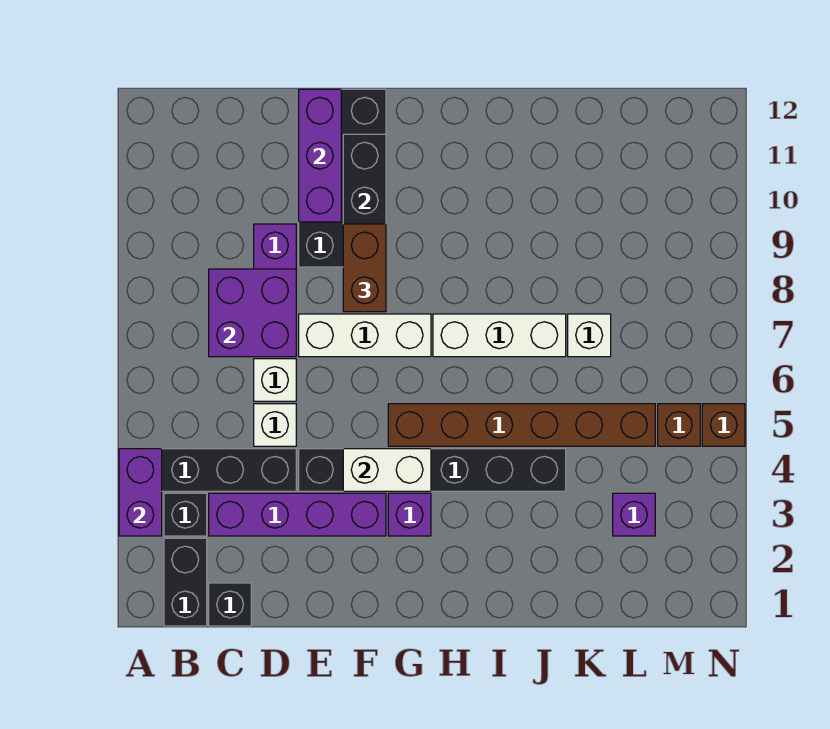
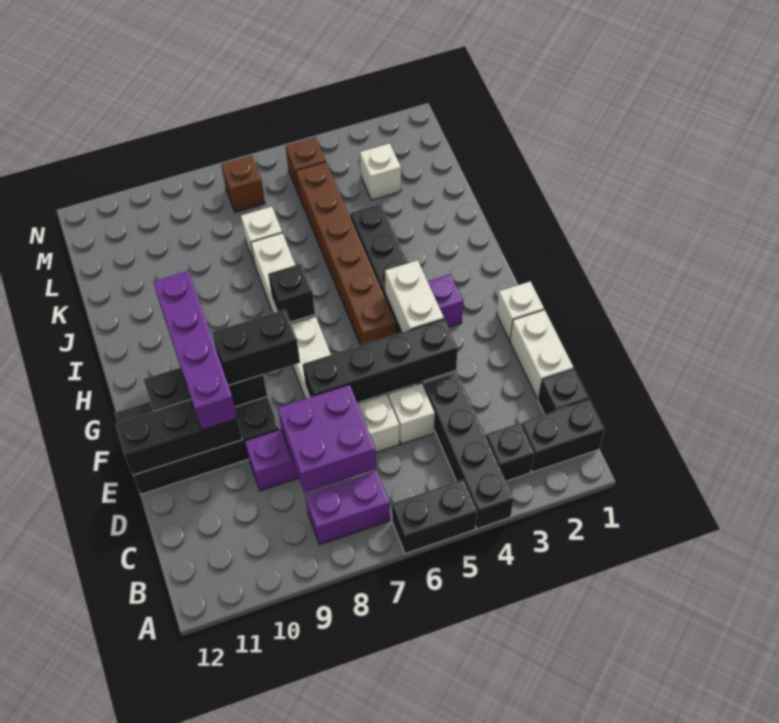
purple brick A3:A4 level 2 -> purple brick B7:B8 level 1
none -> black brick A5:A6 level 1
purple brick C3:F3 level 1 -> purple brick E10:H10 level 3
none -> white brick D1:E1 level 1
none -> black brick E4:E7 level 2
purple brick E10:E12 level 2 -> black brick E10:E12 level 2
none -> white brick F1 level 1
brown brick F8:F9 level 3 -> black brick F8:F9 level 3
none -> black brick H7 level 2
purple brick L3 level 1 -> white brick L3 level 1
brown brick N5 level 1 -> brown brick M7 level 1

